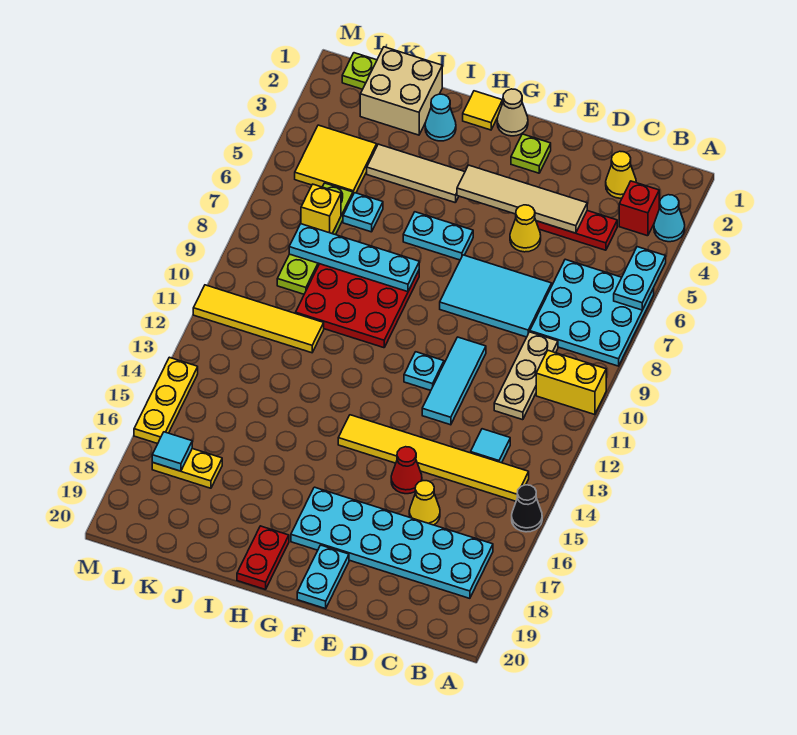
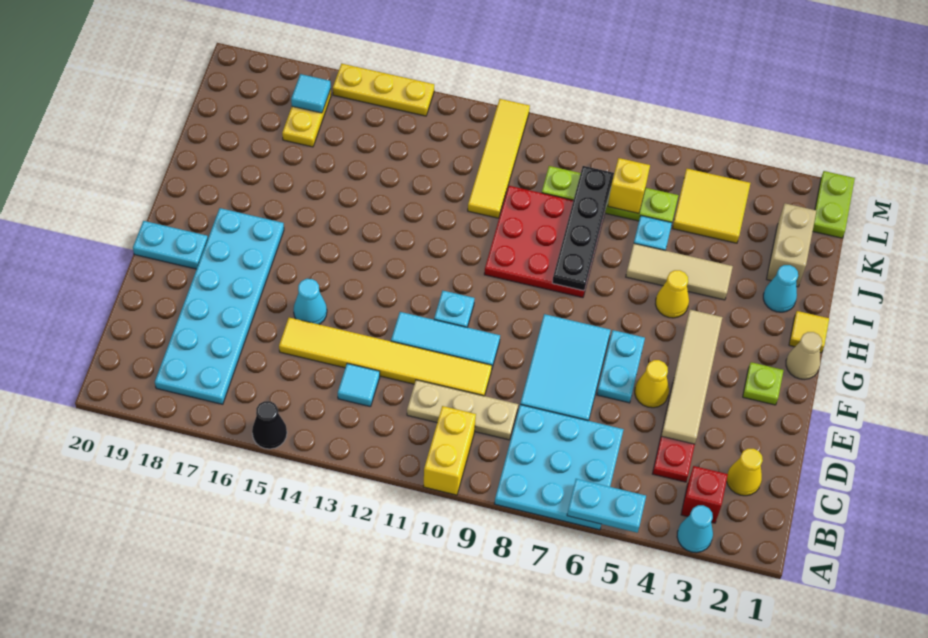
yellow tile B14:G14 level 1 -> yellow tile D10:D15 level 1
yellow cone D16 level 1 -> yellow cone H5 level 1
red cone E15 level 1 -> cyan cone E15 level 1
cyan plate G6:H6 level 1 -> cyan plate E6:F6 level 1
tan tile H4:J4 level 1 -> tan tile I4:I6 level 1
cyan plate H8:K8 level 2 -> black plate H8:K8 level 2
red plate H19:H20 level 1 -> none
tan brick J1:K2 level 1 -> tan brick J2:K2 level 1
lime plate L1 level 1 -> lime plate L1:M1 level 1

